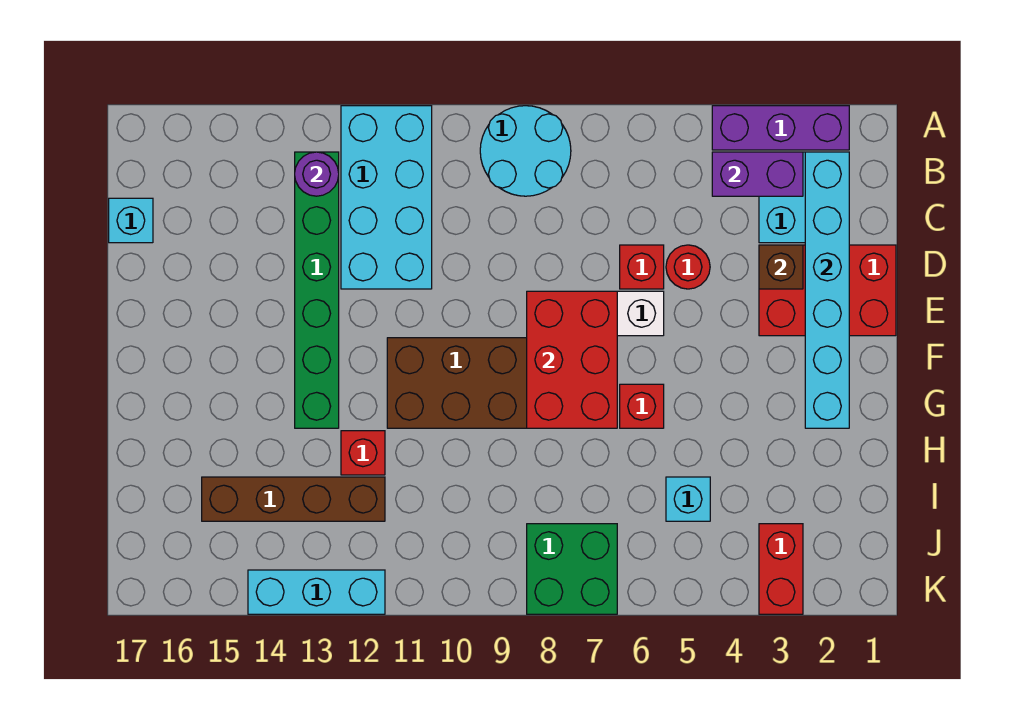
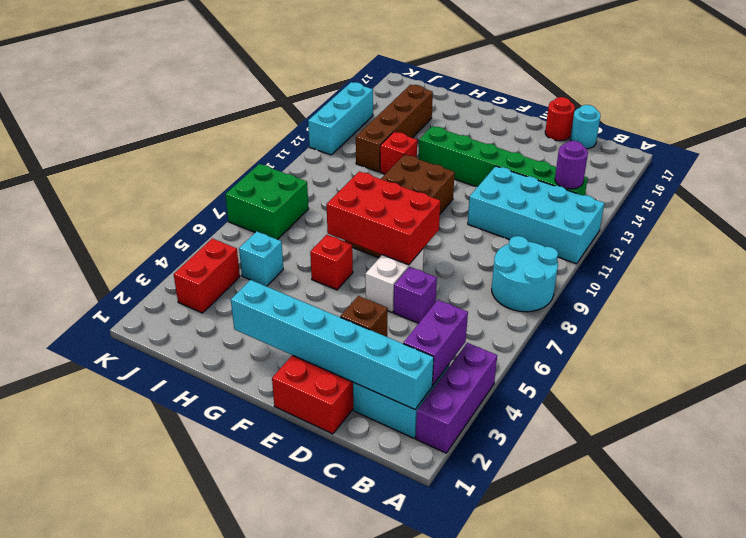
cyan brick C17 level 1 -> cyan round brick C17 level 1
red round brick D5 level 1 -> red round brick D17 level 1
red brick D6 level 1 -> purple brick D6 level 1
red brick J3:K3 level 1 -> red brick J3:J4 level 1

